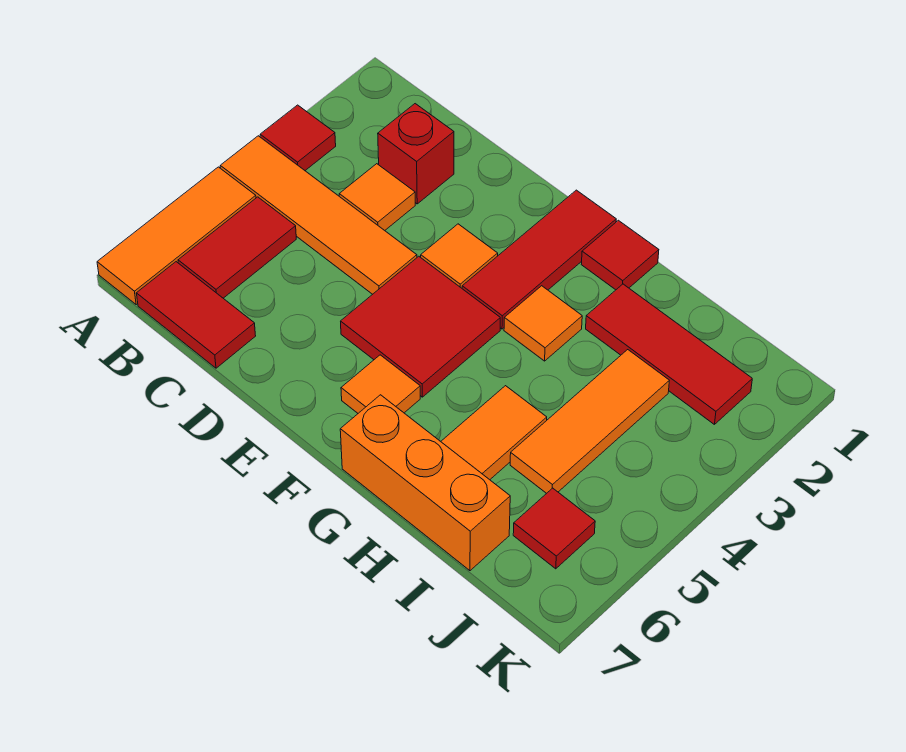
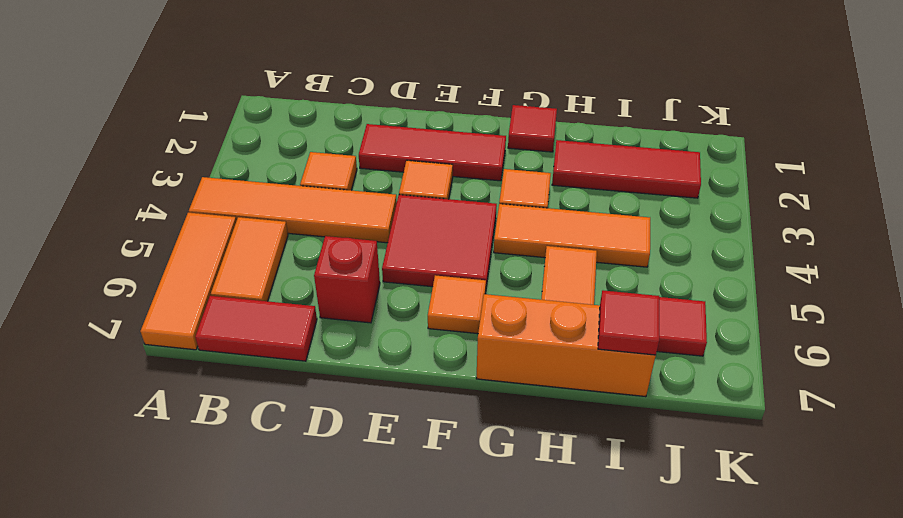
red tile A3 level 1 -> red tile I7 level 2
red tile B5:B6 level 1 -> orange tile B5:B6 level 1
red brick C2 level 1 -> red brick D6 level 1
red tile F1:F3 level 1 -> red tile D2:F2 level 1
orange tile I3:I5 level 1 -> orange tile G4:I4 level 1

